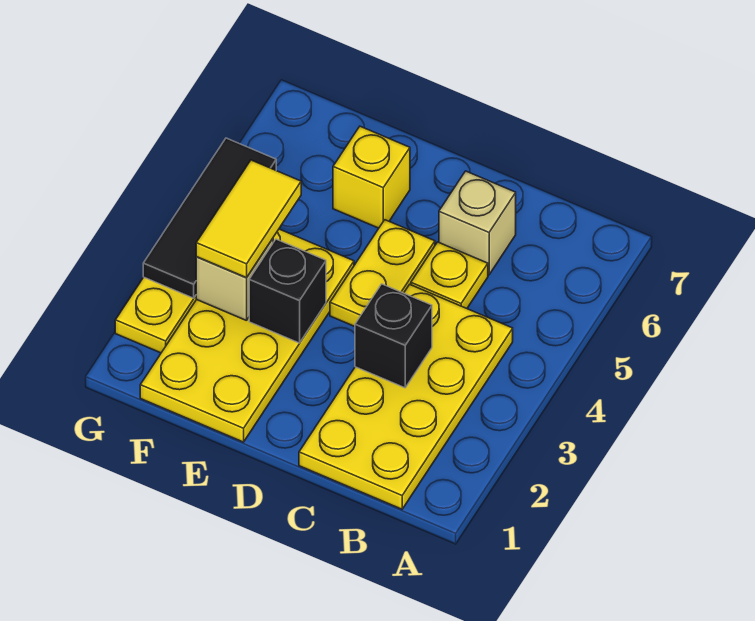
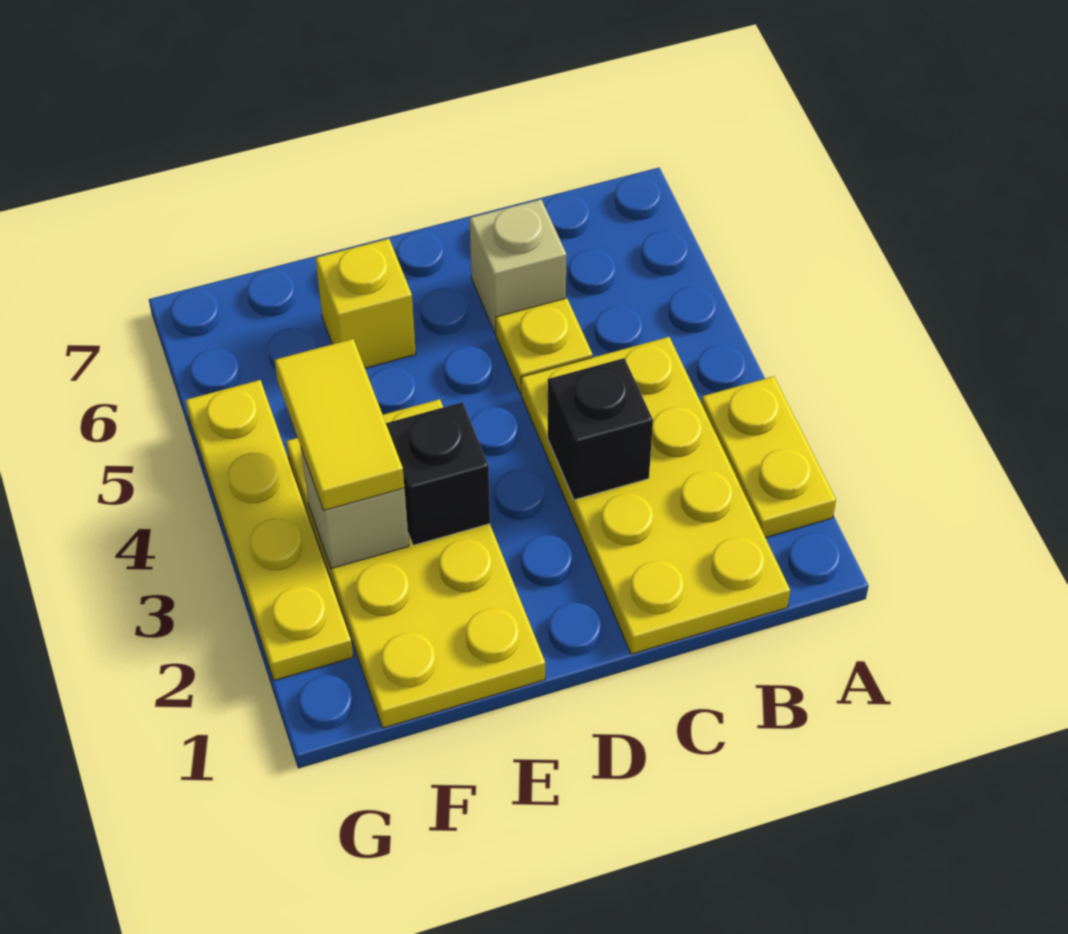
yellow plate D4:D5 level 1 -> yellow plate A2:A3 level 1
black tile G3:G5 level 2 -> none

